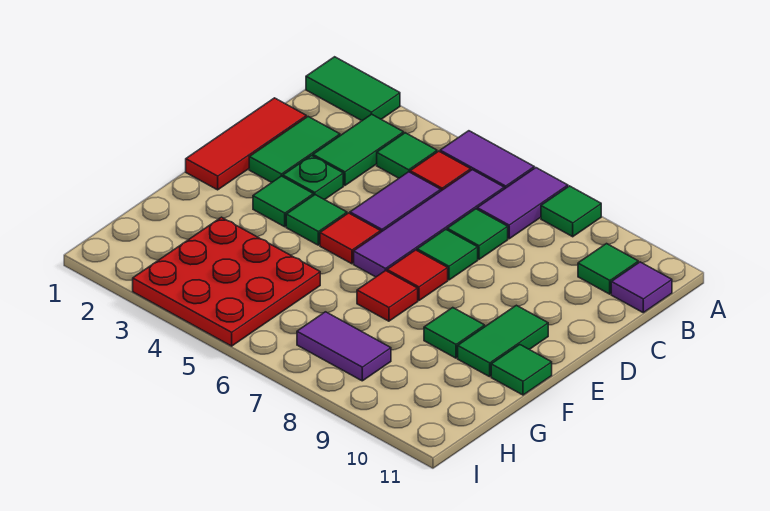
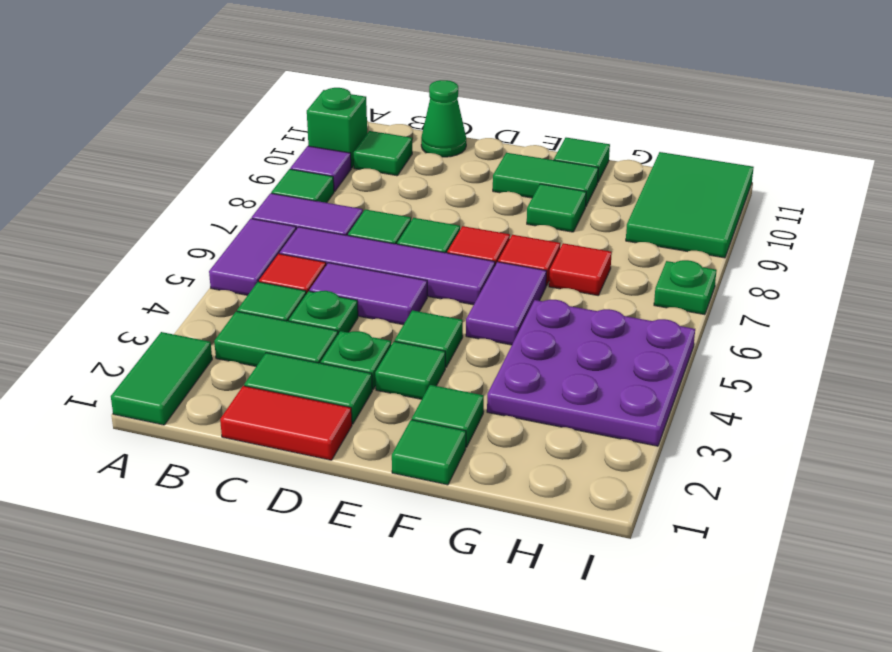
none -> green brick A10 level 1
purple tile B11 level 1 -> purple tile A9 level 1
red tile C1:E1 level 1 -> red tile C1:D1 level 1
none -> green plate C4 level 1
none -> green cone C11 level 1
red tile E5 level 1 -> red tile G7 level 1
none -> green tile F1 level 1
none -> green tile F2 level 1
red plate G3:I5 level 1 -> purple plate G3:I5 level 1
purple tile H7:H8 level 1 -> purple tile F5:F6 level 1
none -> green tile H9:I11 level 1
none -> green plate I7 level 1

